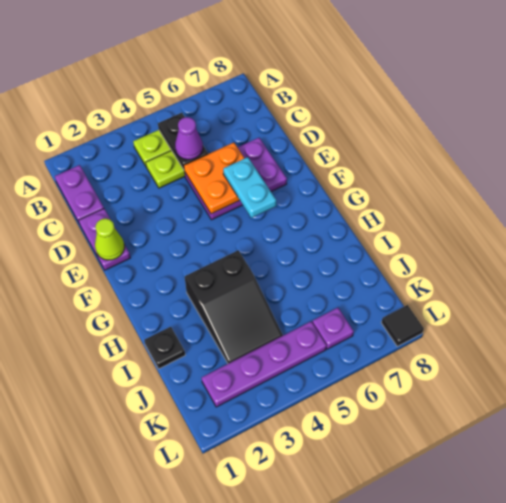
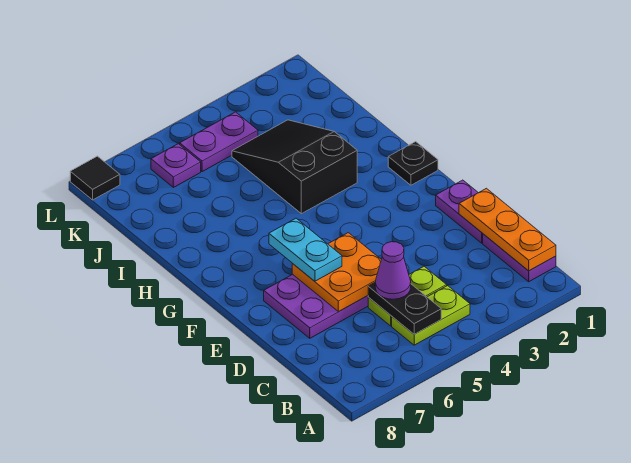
none -> orange plate B1:D1 level 2
lime cone E1 level 2 -> none
black plate I1 level 1 -> black plate G1 level 1
purple plate K2:K5 level 1 -> purple plate K4:K5 level 1

